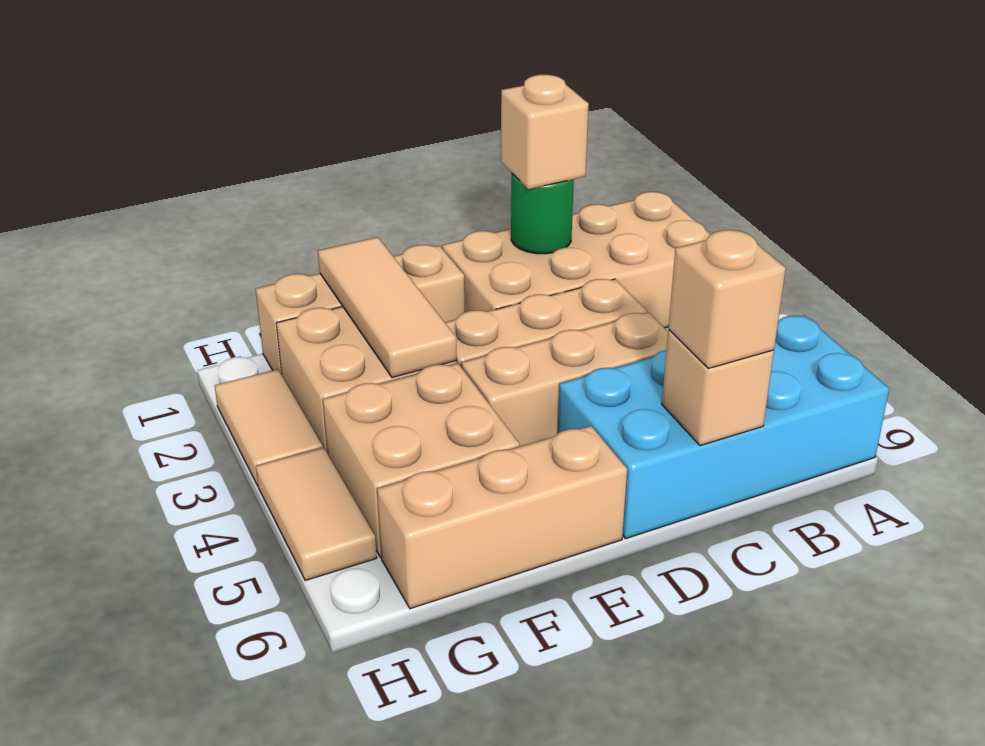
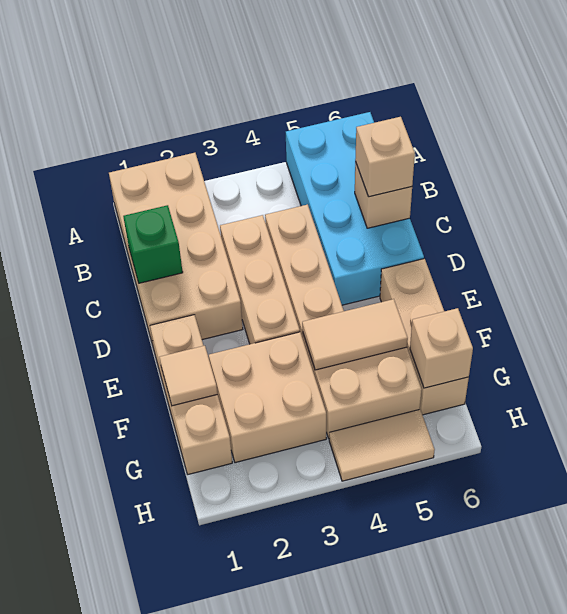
green round brick C1 level 2 -> green brick C1 level 2
tan brick C1 level 3 -> tan brick G6 level 2
tan tile F1:F3 level 2 -> tan tile F1 level 2
tan tile H2:H3 level 1 -> tan tile F4:F5 level 2

